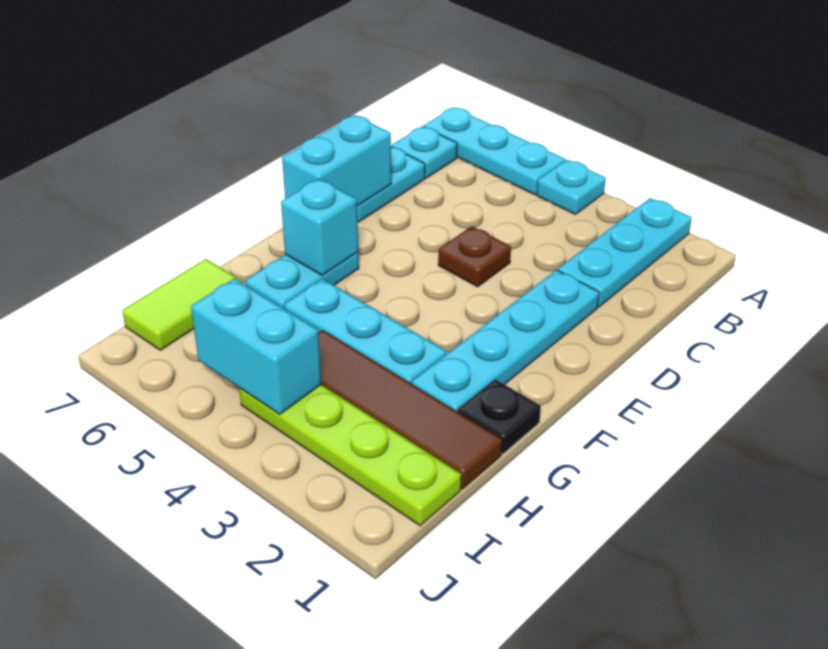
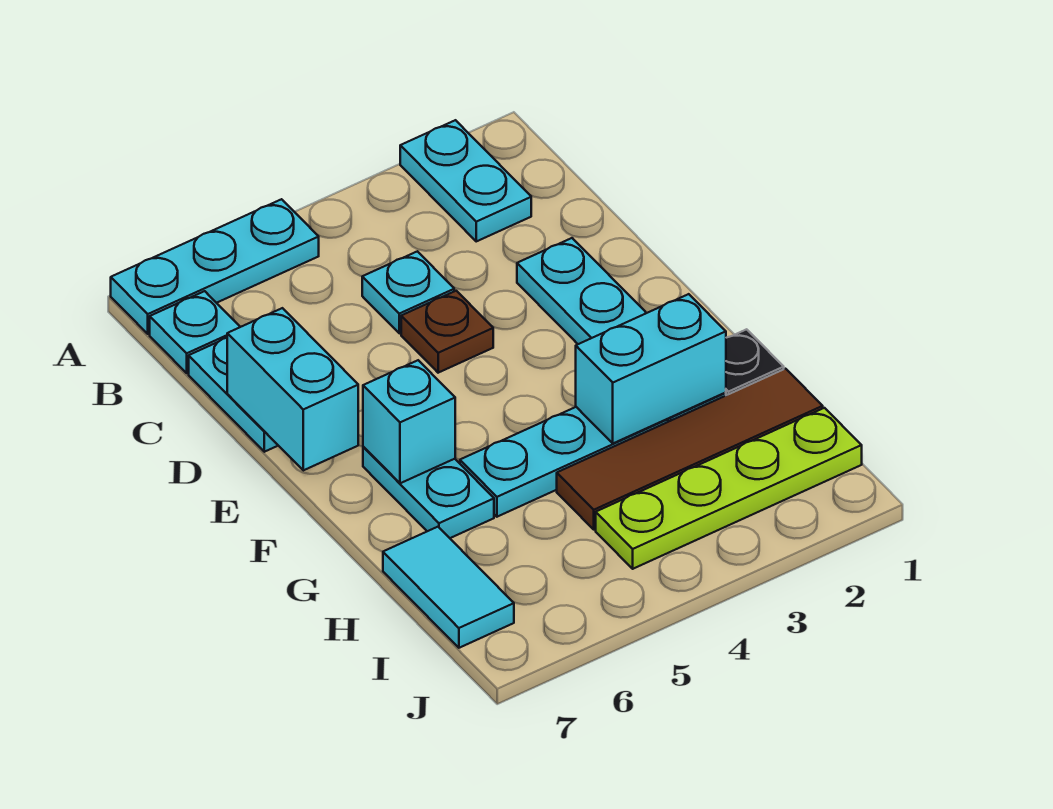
cyan plate A2:C2 level 1 -> cyan plate A2:B2 level 1
cyan plate A4 level 1 -> cyan plate C4 level 1
lime tile H7:I7 level 1 -> cyan tile H7:I7 level 1
cyan brick I4:I5 level 2 -> cyan brick G2:G3 level 2

